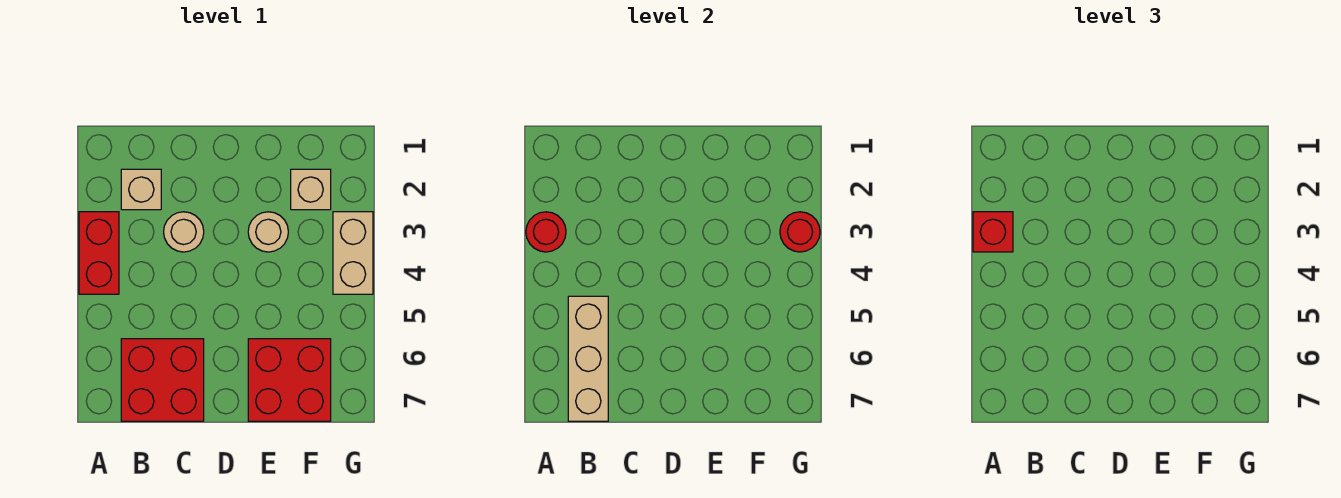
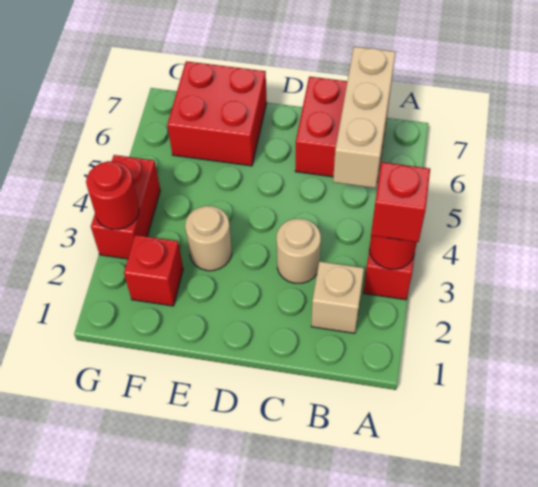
tan brick F2 level 1 -> red brick F2 level 1
tan brick G3:G4 level 1 -> red brick G3:G4 level 1

